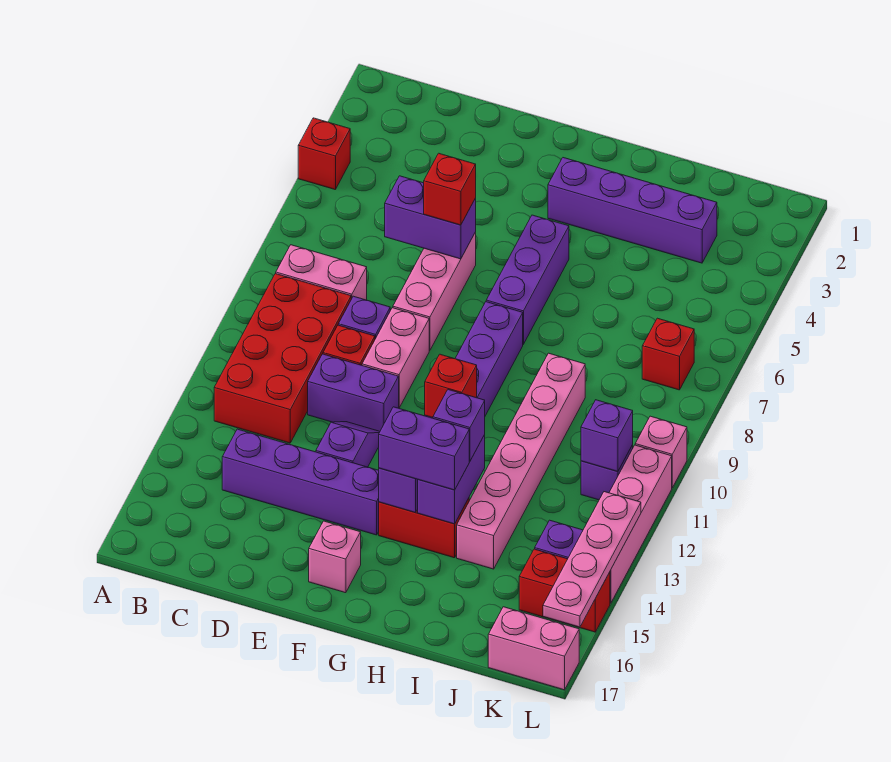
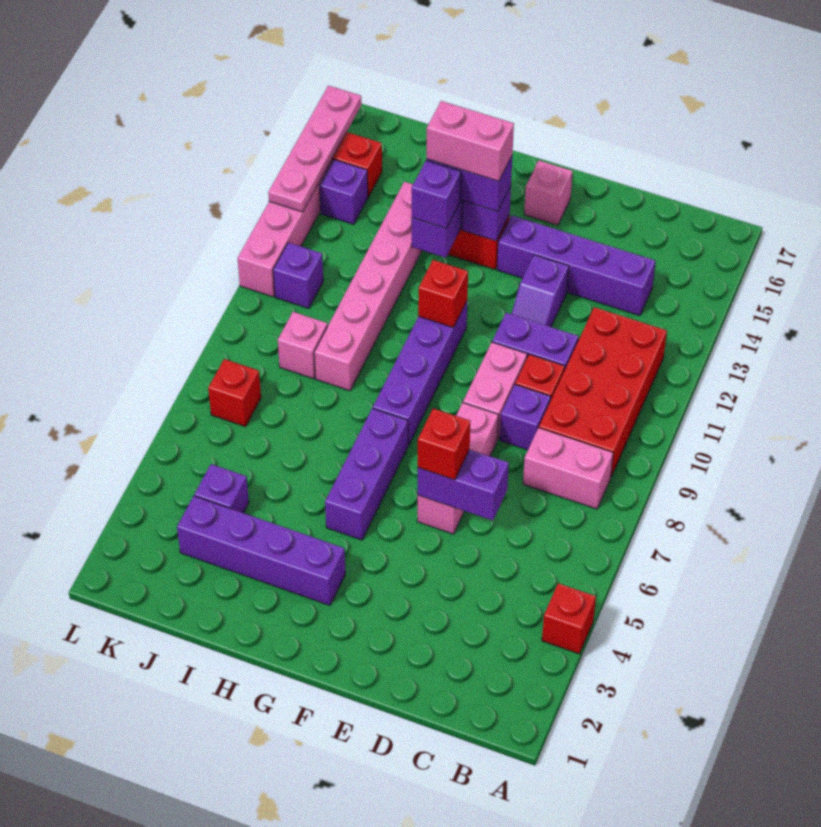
purple brick K11 level 2 -> purple brick J4 level 1
pink brick K17:L17 level 1 -> pink brick G14:H14 level 4
pink brick L10 level 1 -> pink brick J9 level 1

